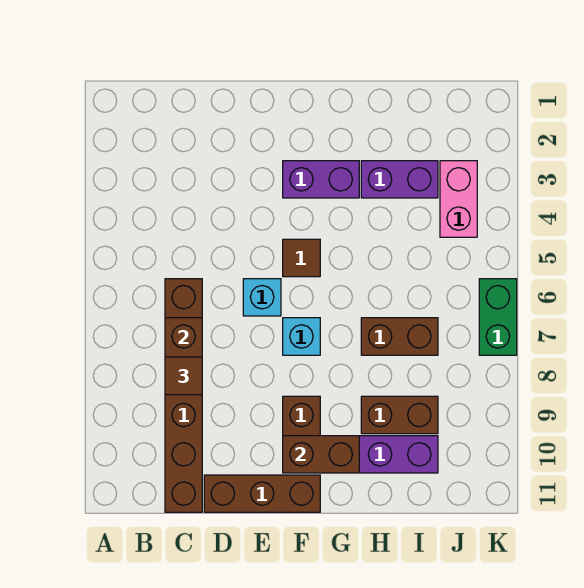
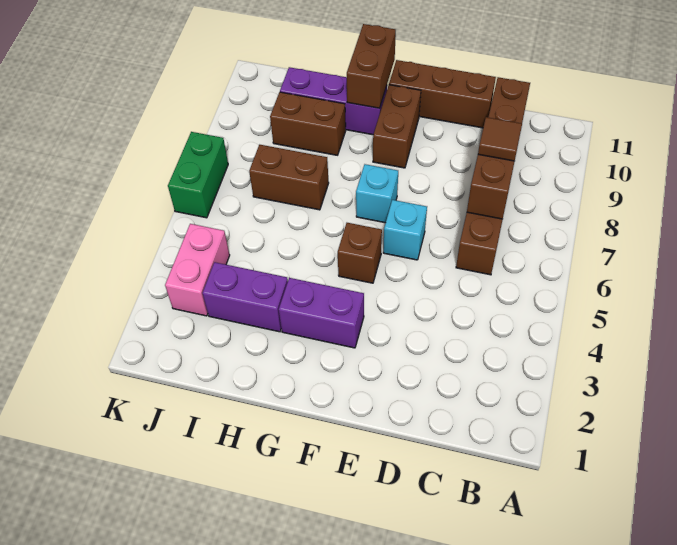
brown tile F5 level 1 -> brown brick F5 level 1
brown brick F10:G10 level 2 -> brown brick G10:G11 level 2

